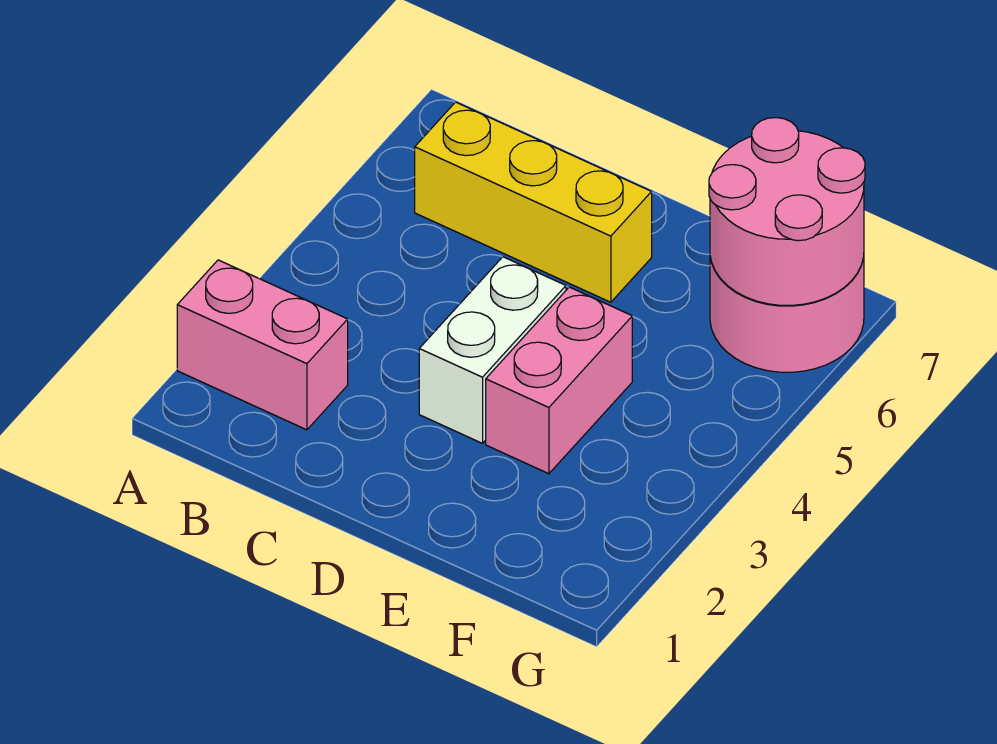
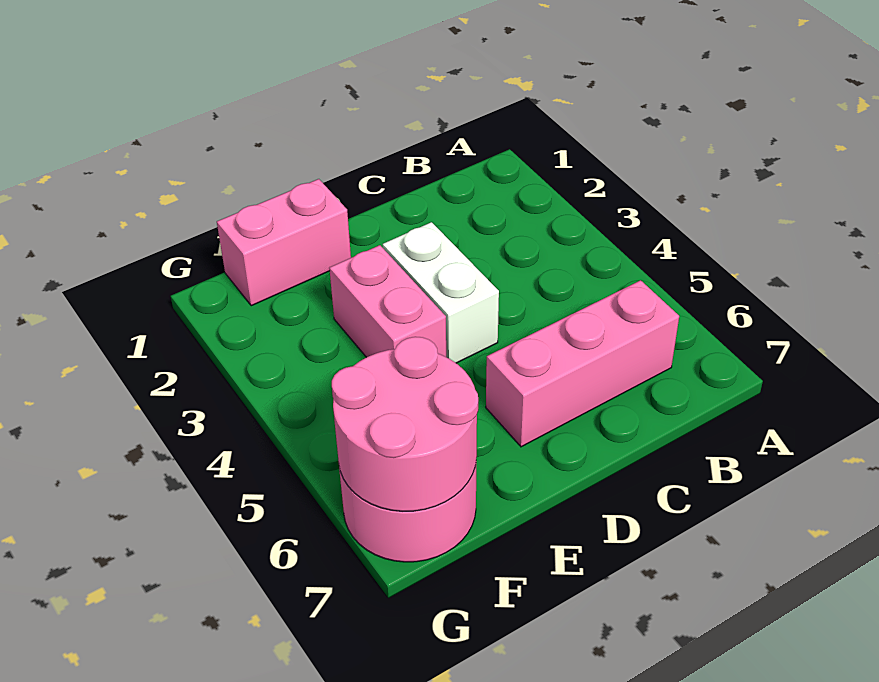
pink brick A2:B2 level 1 -> pink brick E1:F1 level 1
yellow brick B6:D6 level 1 -> pink brick B6:D6 level 1

